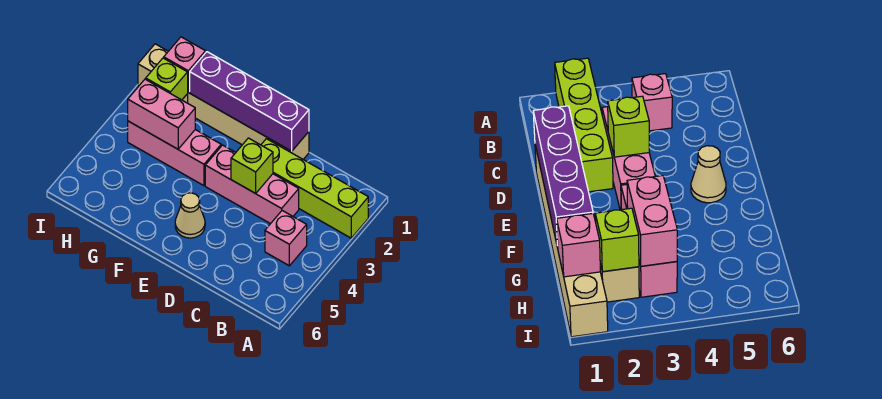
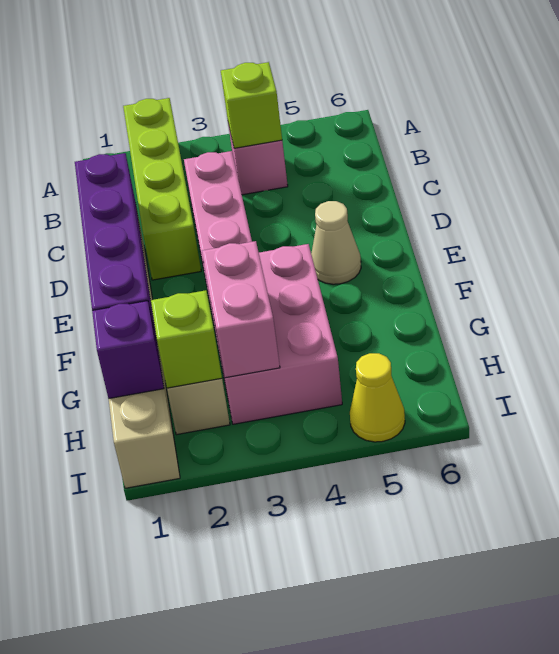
lime brick D3 level 2 -> lime brick B4 level 2
pink brick F3:H3 level 1 -> pink brick F3:H4 level 1
pink brick H1 level 2 -> purple brick H1 level 2
none -> yellow cone I5 level 1

